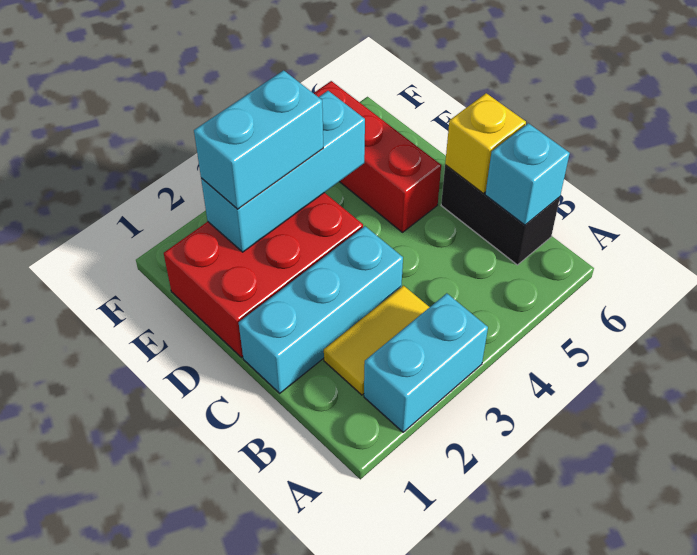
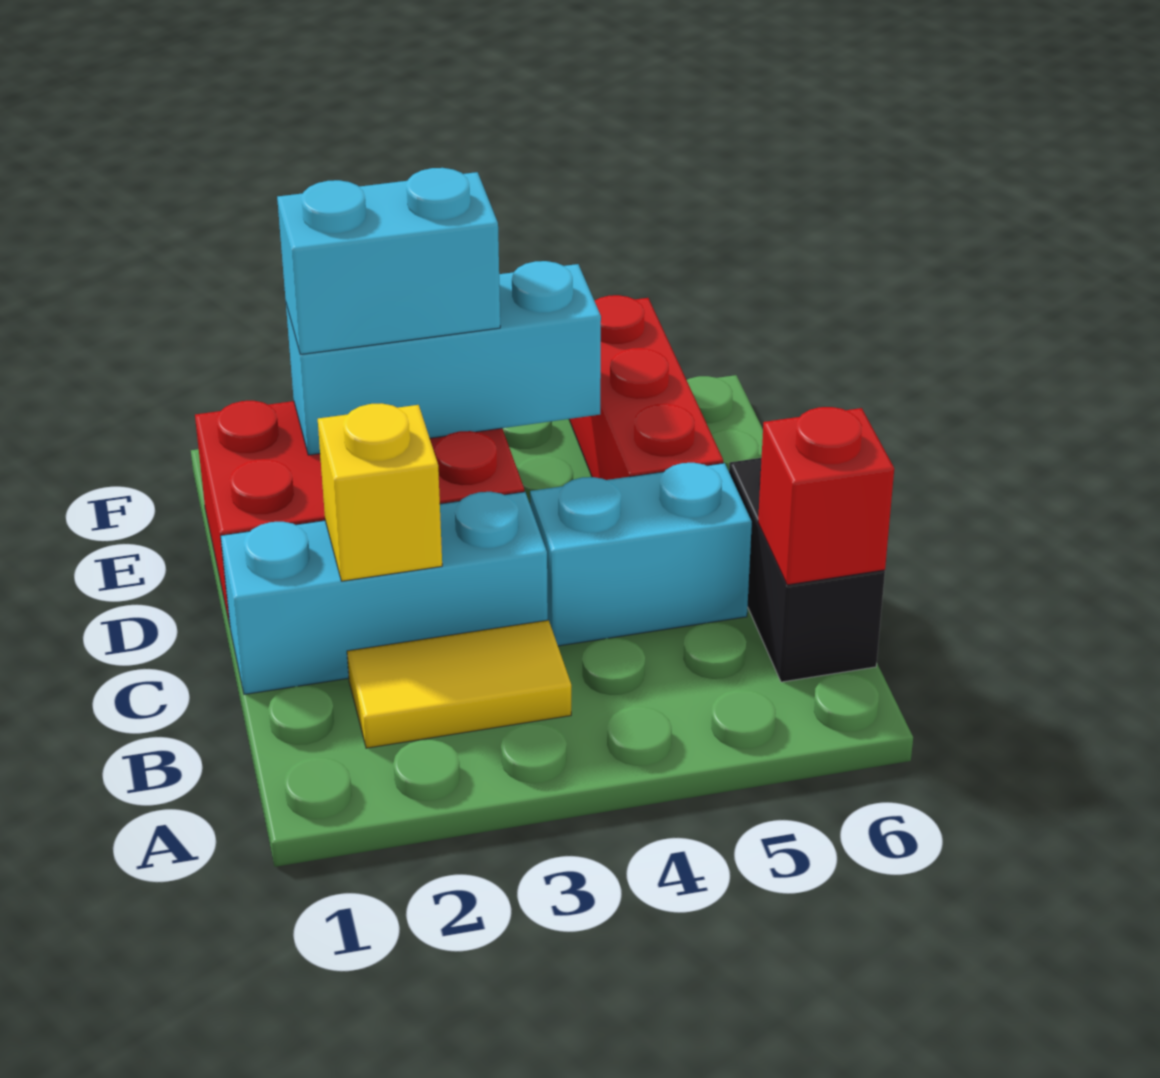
cyan brick A2:A3 level 1 -> cyan brick C4:C5 level 1
cyan brick B6 level 2 -> red brick B6 level 2
yellow brick C6 level 2 -> yellow brick C2 level 2

